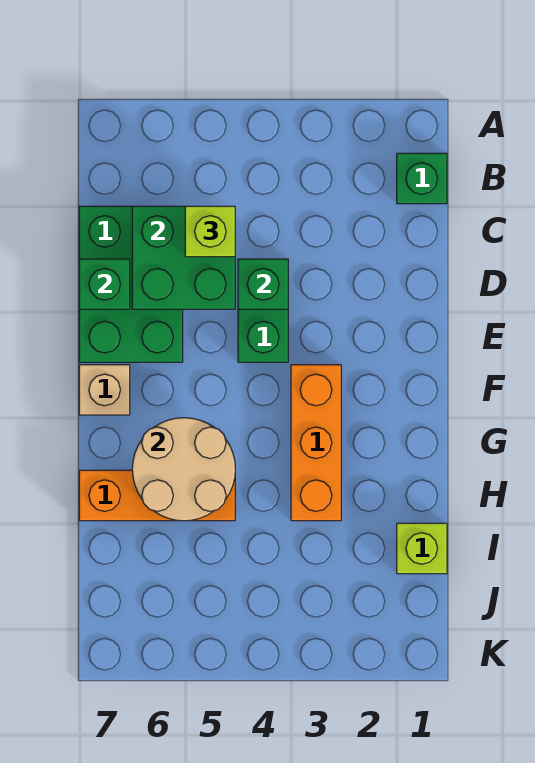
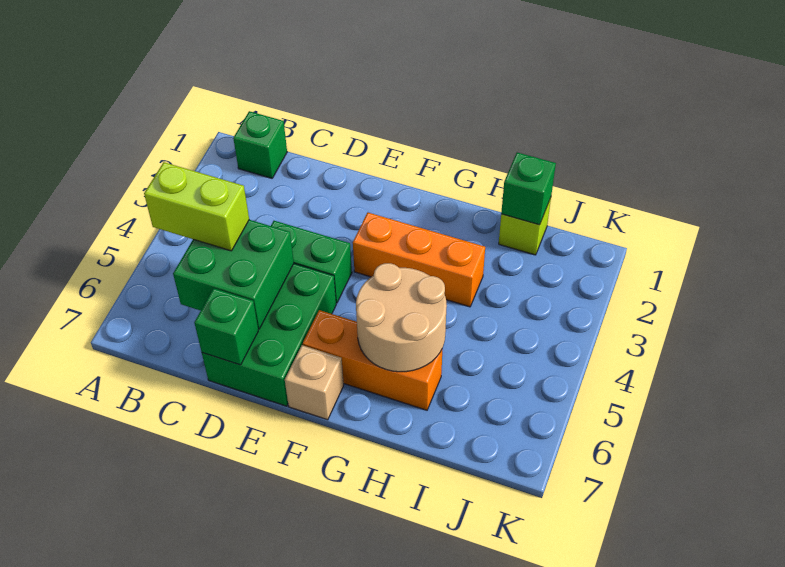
lime brick C5 level 3 -> lime brick B5:C5 level 3
green brick C6:E7 level 1 -> green brick D5:E7 level 1
green brick D4 level 2 -> green brick I1 level 2
orange brick H5:H7 level 1 -> orange brick F6:H6 level 1

